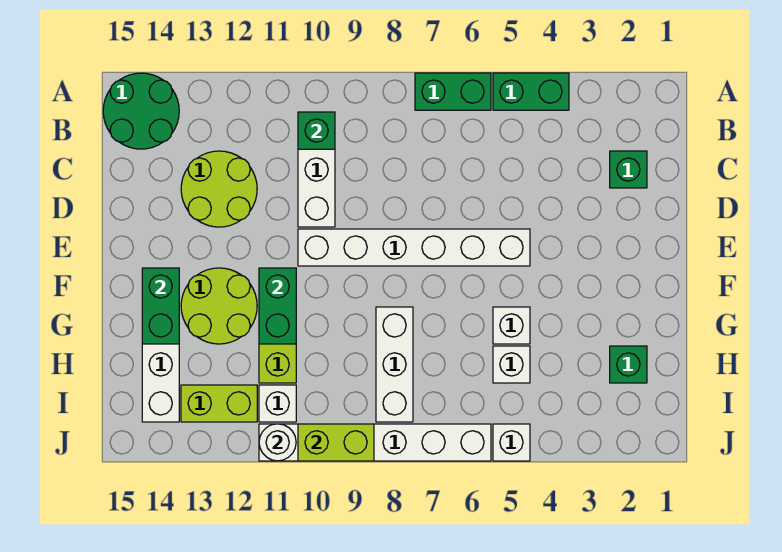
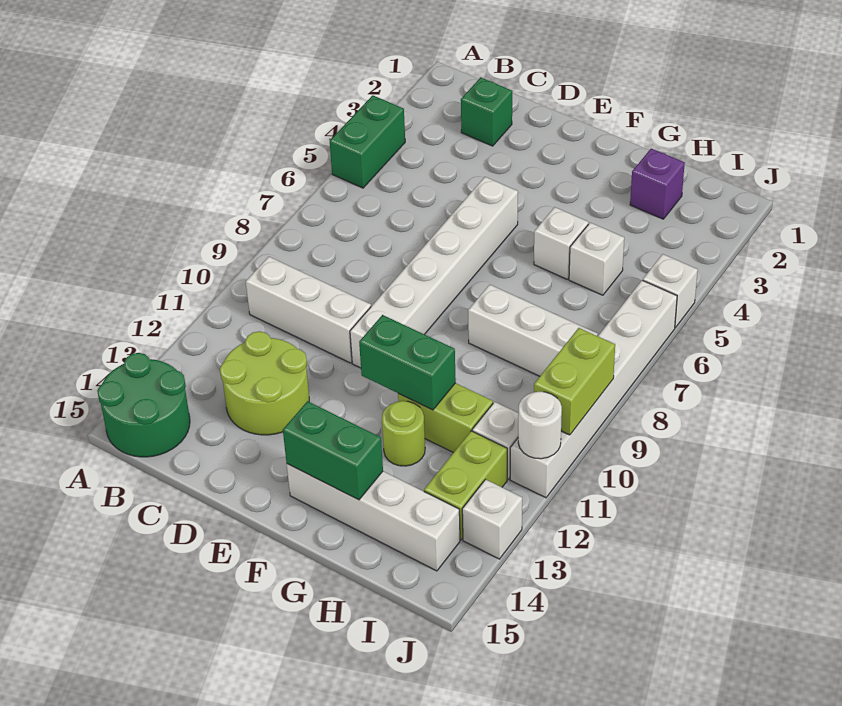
green brick A6:A7 level 1 -> none
green brick B10 level 2 -> none
lime round brick F12:G13 level 1 -> lime round brick G12 level 1
green brick H2 level 1 -> purple brick H2 level 1
none -> white brick J13 level 1

